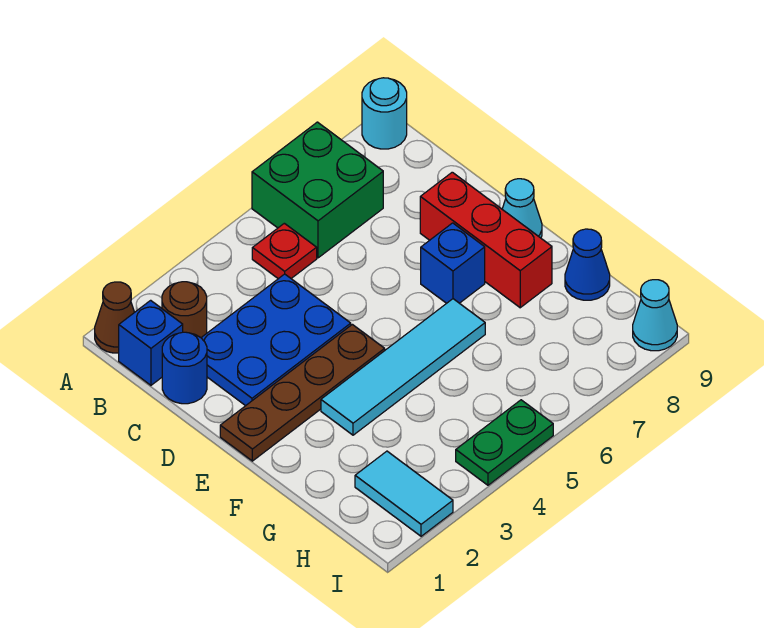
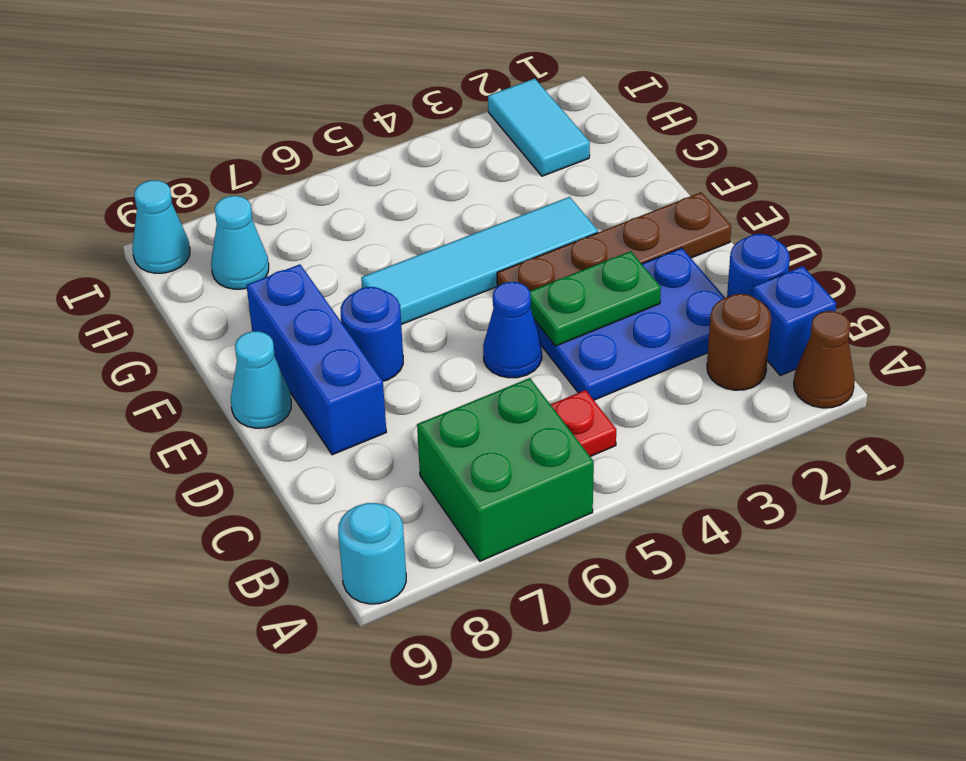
red brick D8:F8 level 1 -> blue brick D8:F8 level 1
blue brick E7 level 1 -> blue round brick E7 level 1
blue cone G9 level 1 -> blue cone D5 level 1
none -> cyan cone H8 level 1
green plate I4:I5 level 1 -> green plate D3:D4 level 2

